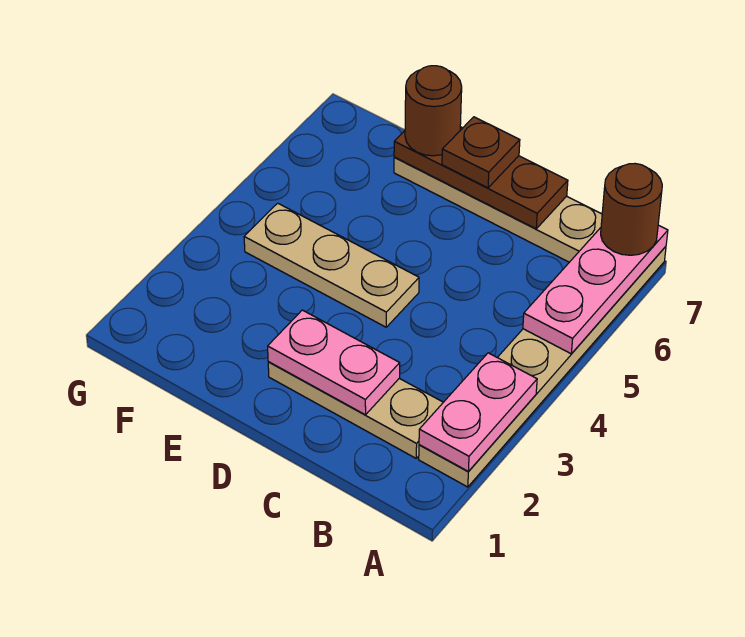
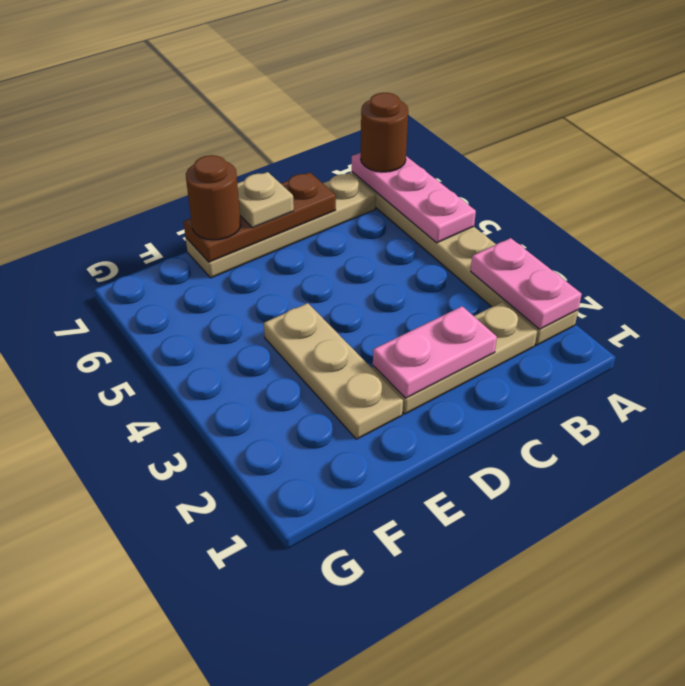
tan plate D4:F4 level 1 -> tan plate E2:E4 level 1
brown plate D7 level 3 -> tan plate D7 level 3

